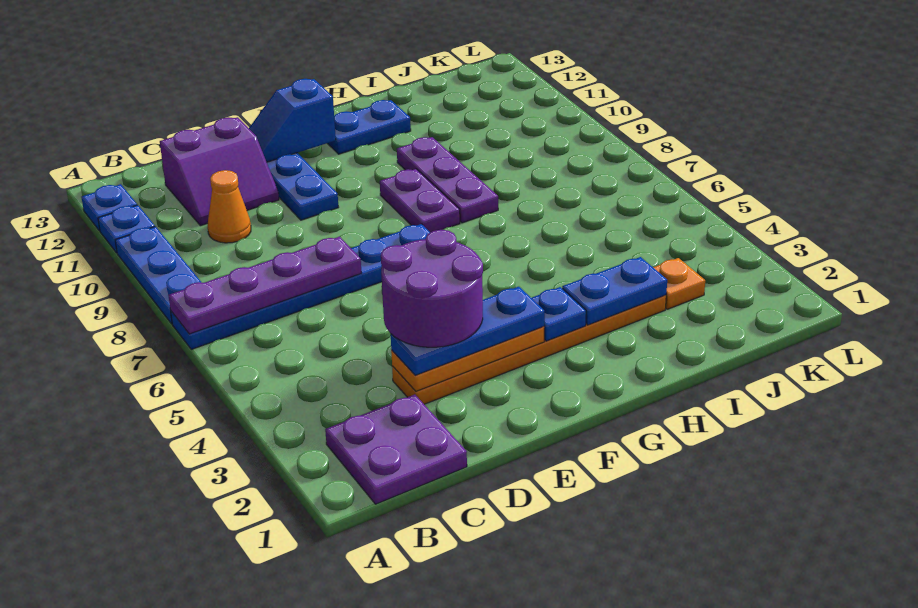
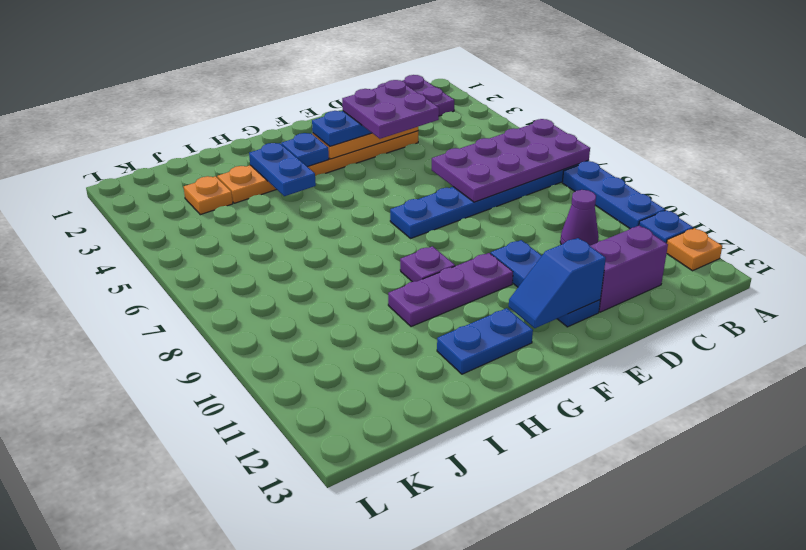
purple plate A7:D7 level 2 -> purple plate A6:D7 level 2
blue plate A12 level 1 -> orange plate A12 level 1
orange cone C10 level 1 -> purple cone C10 level 1
purple round brick D3:E4 level 4 -> purple plate D3:E4 level 4
blue slope E12:F12 level 2 top F -> blue slope E12:F12 level 2 top E
purple plate G8:G9 level 1 -> purple plate G9 level 1
blue plate H3:I3 level 2 -> blue plate H3:H4 level 2
purple plate H8:H10 level 1 -> purple plate F10:H10 level 1

